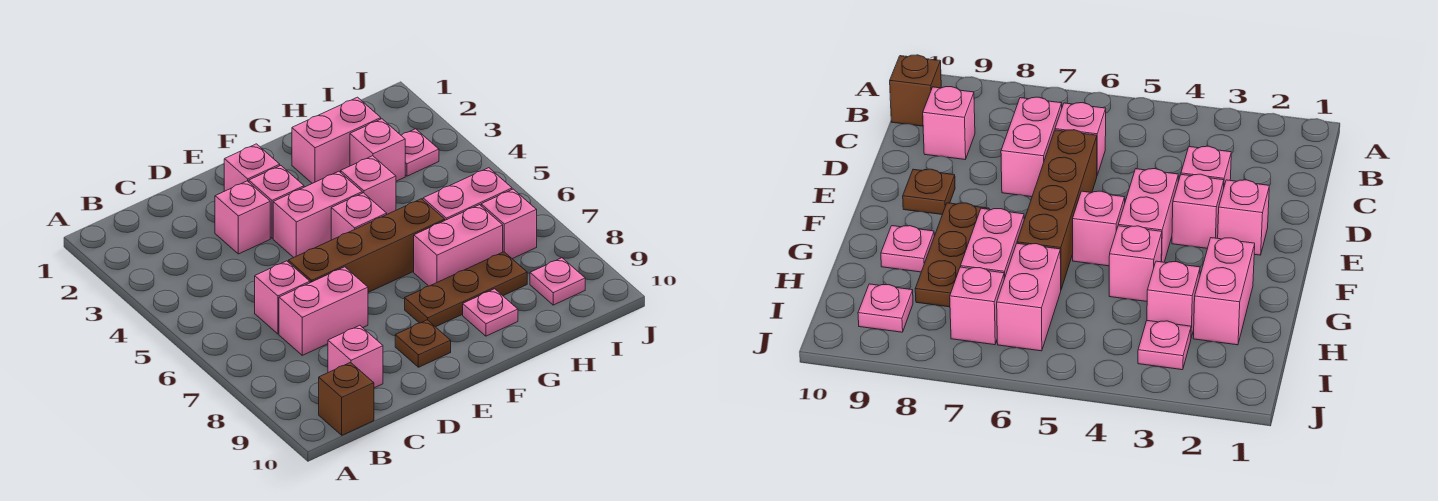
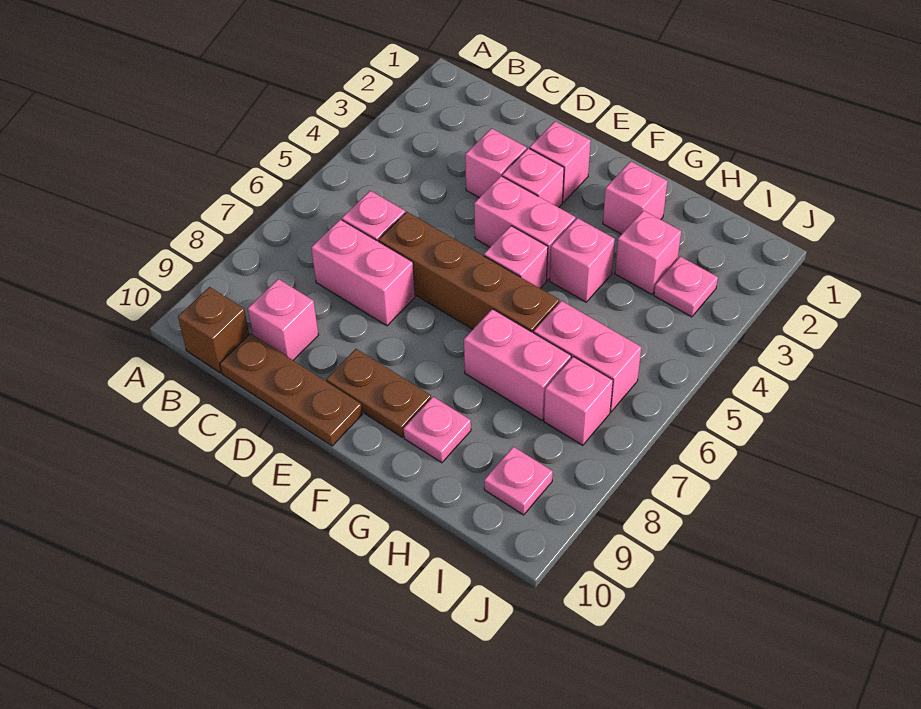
brown plate E9 level 1 -> brown plate E9:F9 level 1
brown plate F8:H8 level 1 -> brown plate C10:E10 level 1
pink brick G2:H2 level 1 -> pink brick G2 level 1

